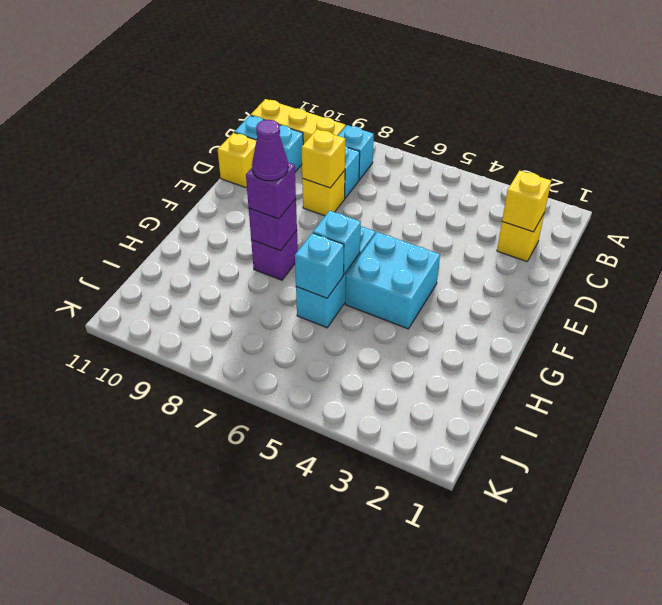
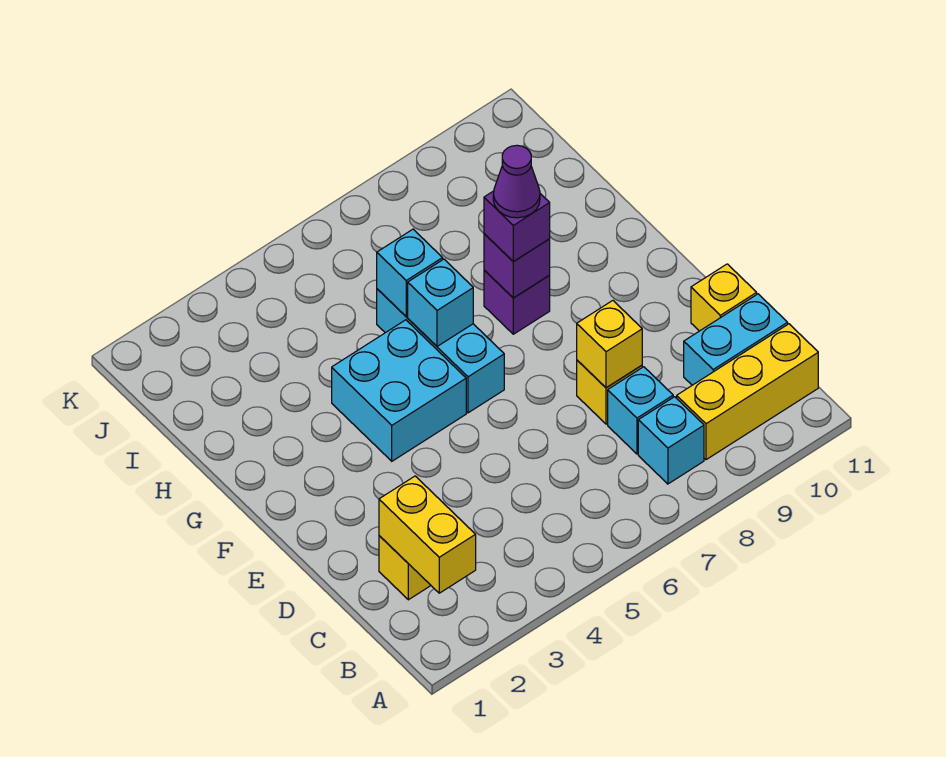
yellow brick C2 level 2 -> yellow brick B2:C2 level 2

